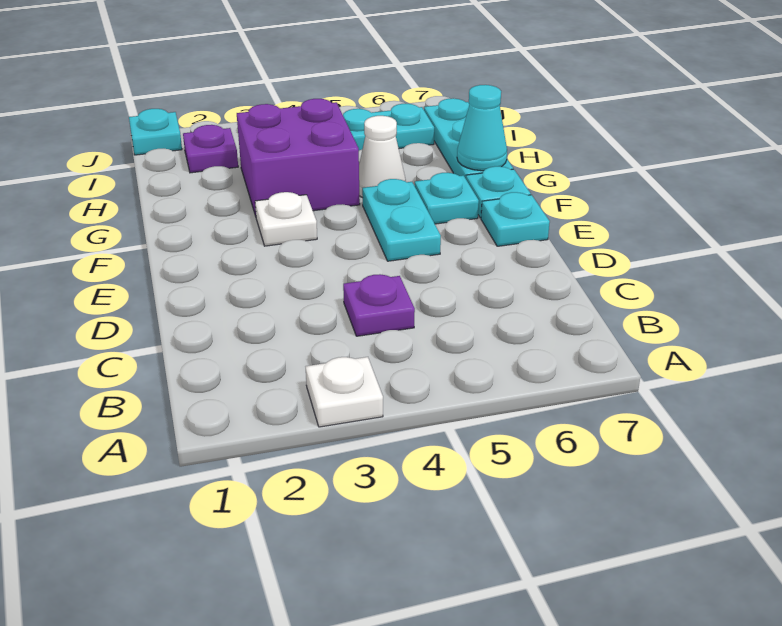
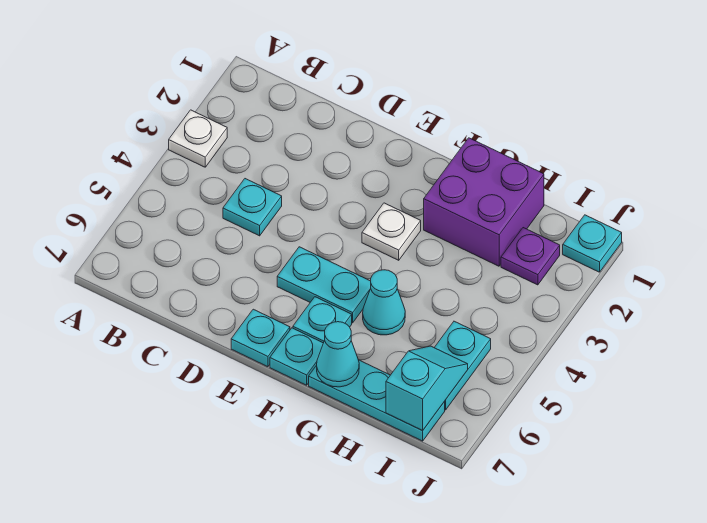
purple plate C4 level 1 -> cyan plate C4 level 1
purple brick G3:H4 level 1 -> purple brick G1:H2 level 1
white cone G5 level 1 -> cyan cone G5 level 1
none -> cyan slope I6:I7 level 2 top 7

